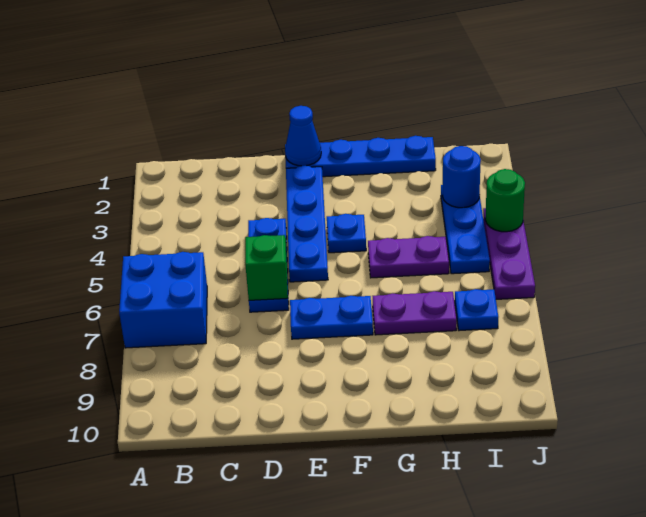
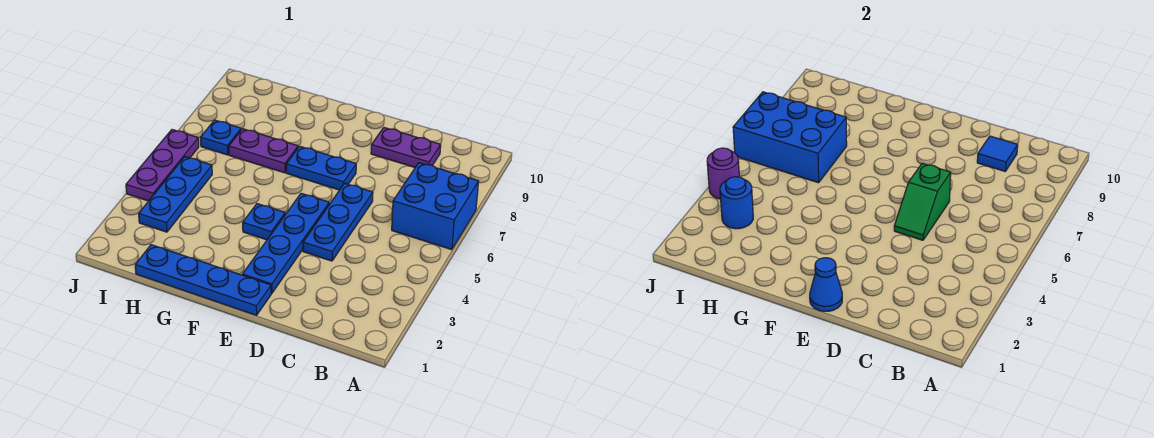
none -> blue tile C9 level 2
purple plate G5:H5 level 1 -> purple plate C9:D9 level 1
none -> blue brick H6:J7 level 2
green round brick J4 level 2 -> purple round brick J4 level 2

